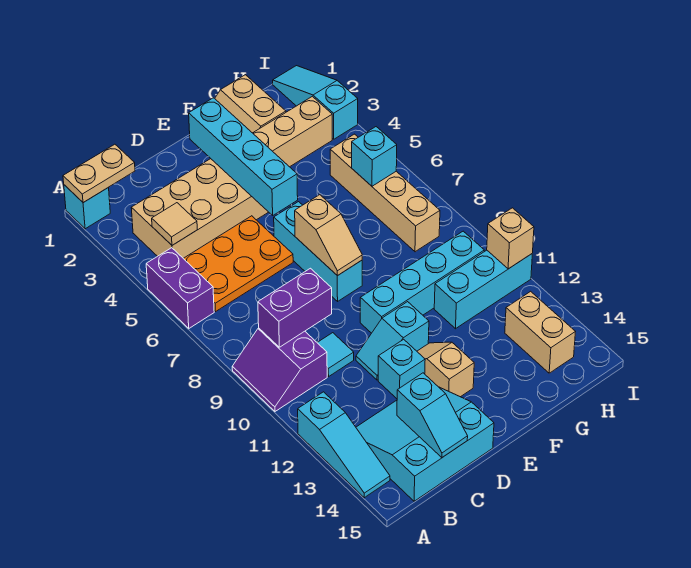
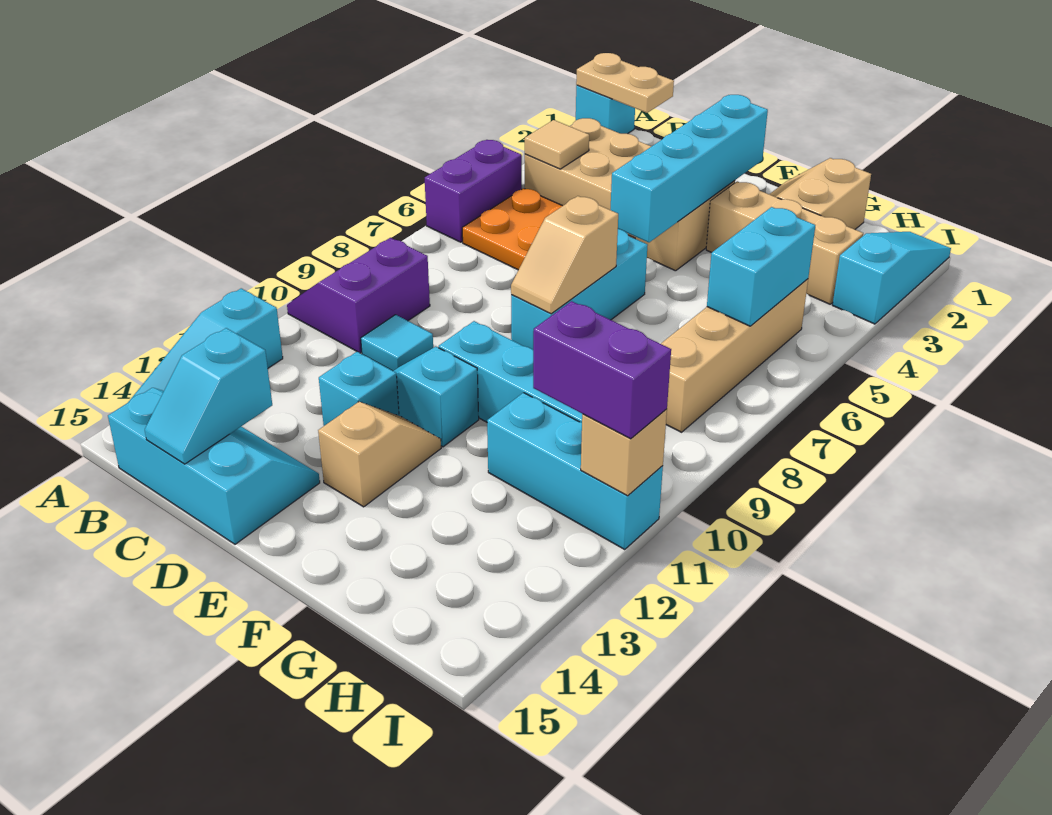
purple brick B9:C9 level 2 -> purple brick H11:I11 level 3
cyan slope B13:D15 level 1 top 15 -> cyan slope B14:D15 level 1 top 15
cyan brick H6 level 2 -> cyan brick H5:H6 level 2
tan brick H13:H14 level 1 -> none

